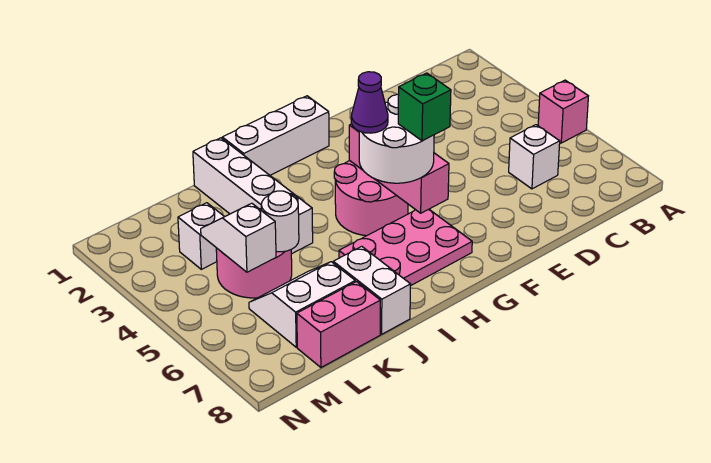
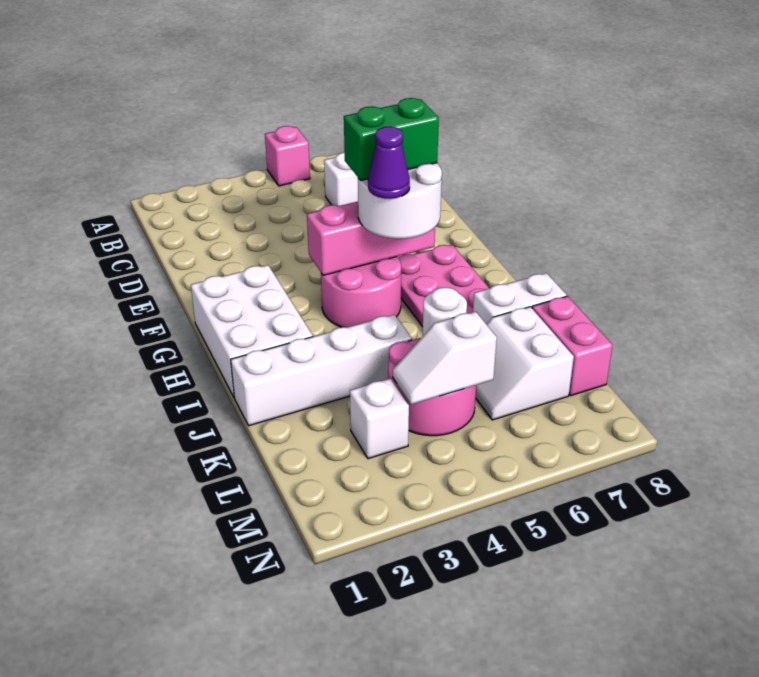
white brick G1:I1 level 1 -> white brick G1:I2 level 1
green brick G6 level 4 -> green brick G5:G6 level 4

